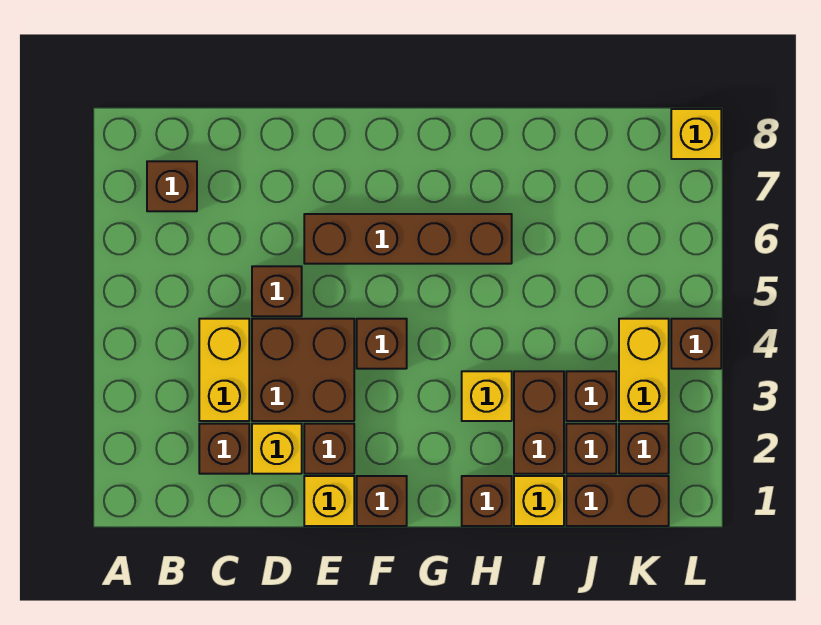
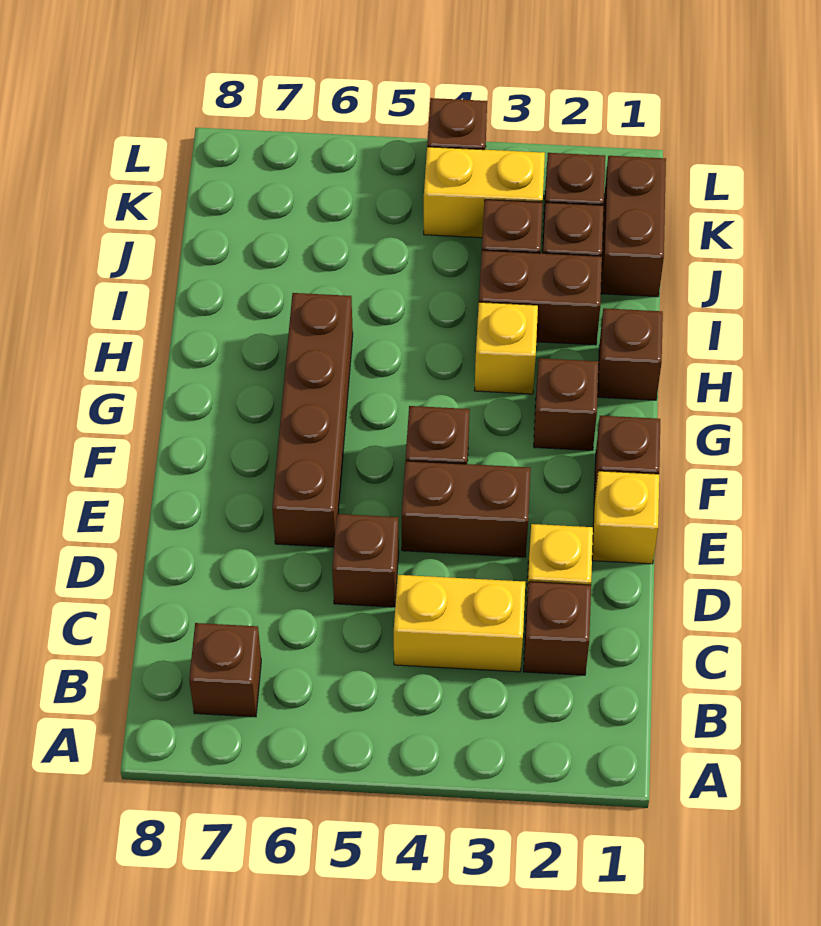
brown brick D3:E4 level 1 -> brown brick E3:E4 level 1
brown brick E2 level 1 -> brown brick G2 level 1
yellow brick I1 level 1 -> none
yellow brick L8 level 1 -> none

